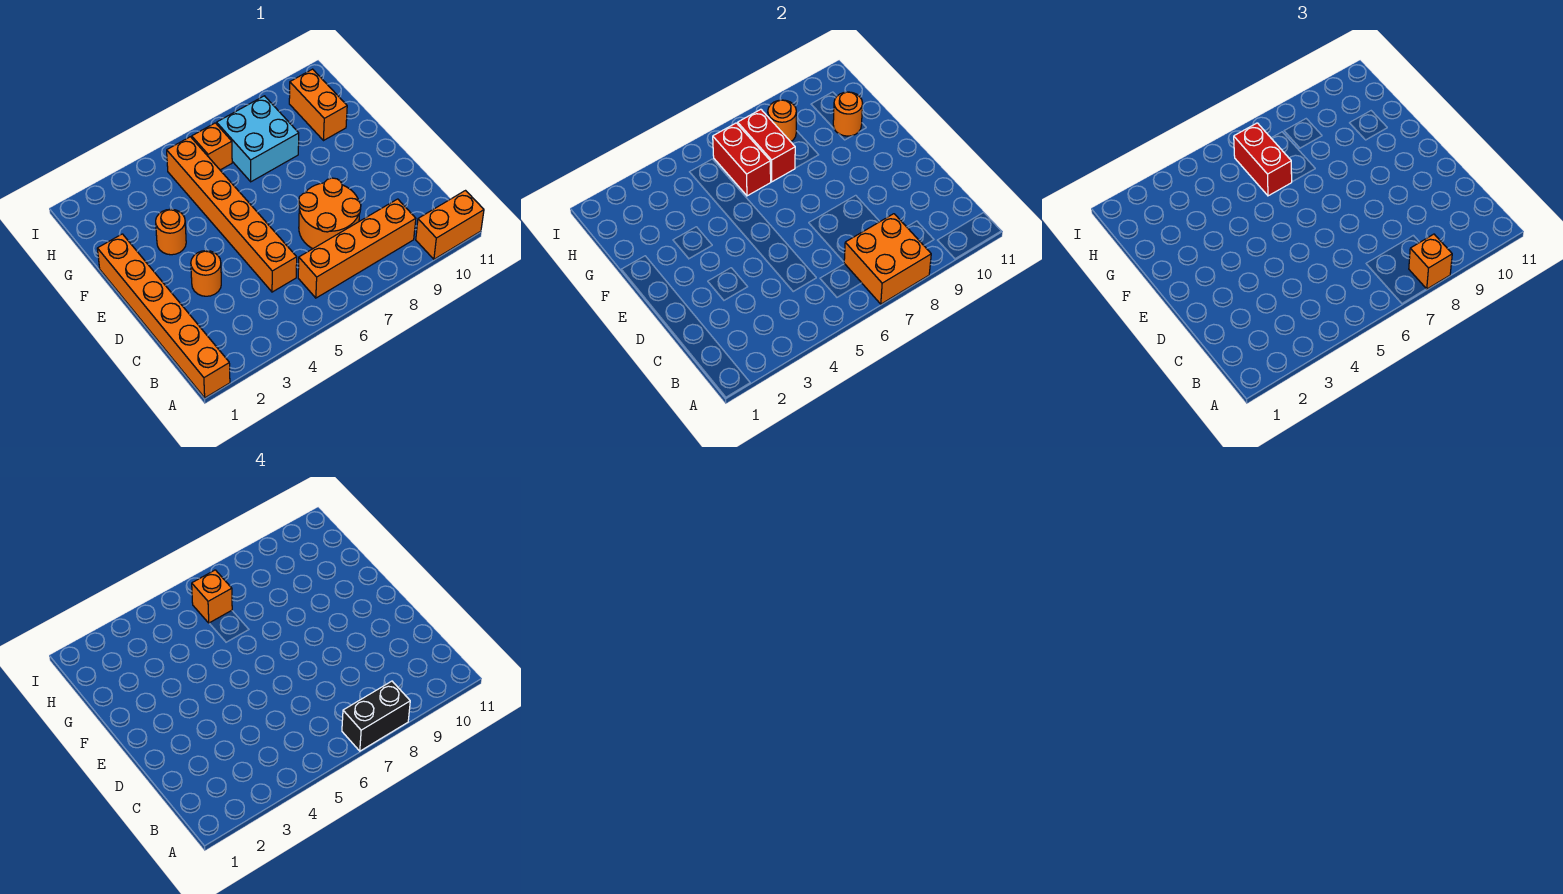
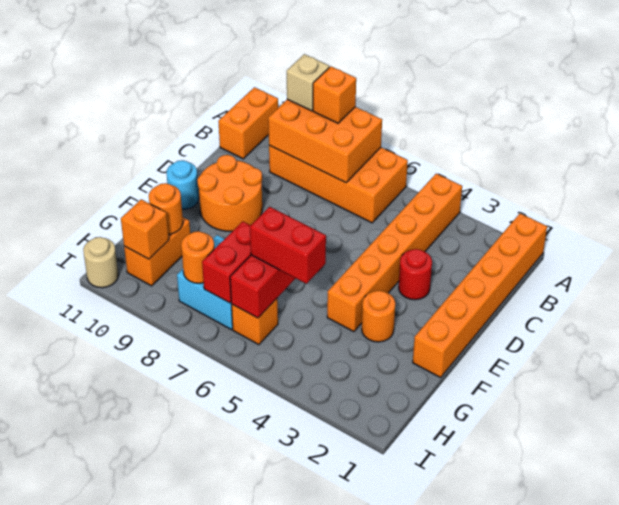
orange brick A7:B8 level 2 -> orange brick A7:B9 level 2
black brick A7:A8 level 4 -> none
none -> tan brick A9 level 3
orange brick A10:A11 level 1 -> orange brick A11:B11 level 1
orange brick B6:B9 level 1 -> orange brick A6:B9 level 1
orange brick C5:H5 level 1 -> orange brick A4:F4 level 1
orange round brick C7:D8 level 1 -> orange round brick D9:E10 level 1
orange round brick D3 level 1 -> red round brick D3 level 1
none -> cyan round brick E11 level 1
red brick G6:H6 level 3 -> red brick G5:G6 level 3
orange brick H6 level 4 -> orange brick H10 level 2
none -> tan round brick I11 level 1

